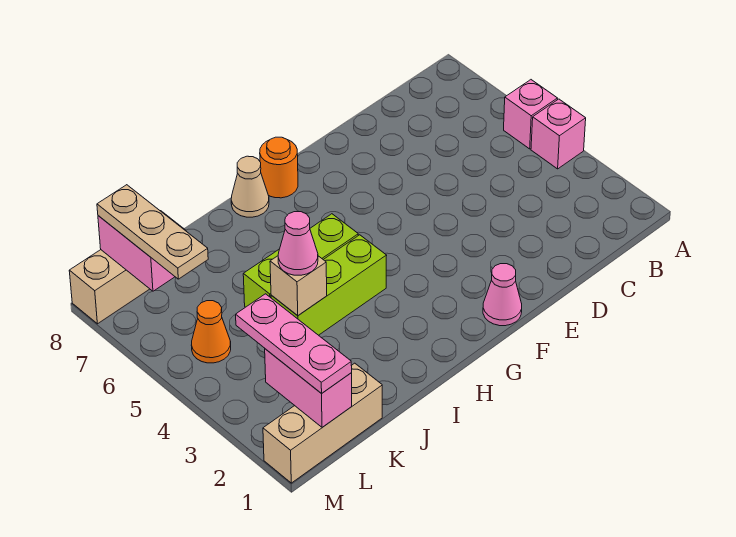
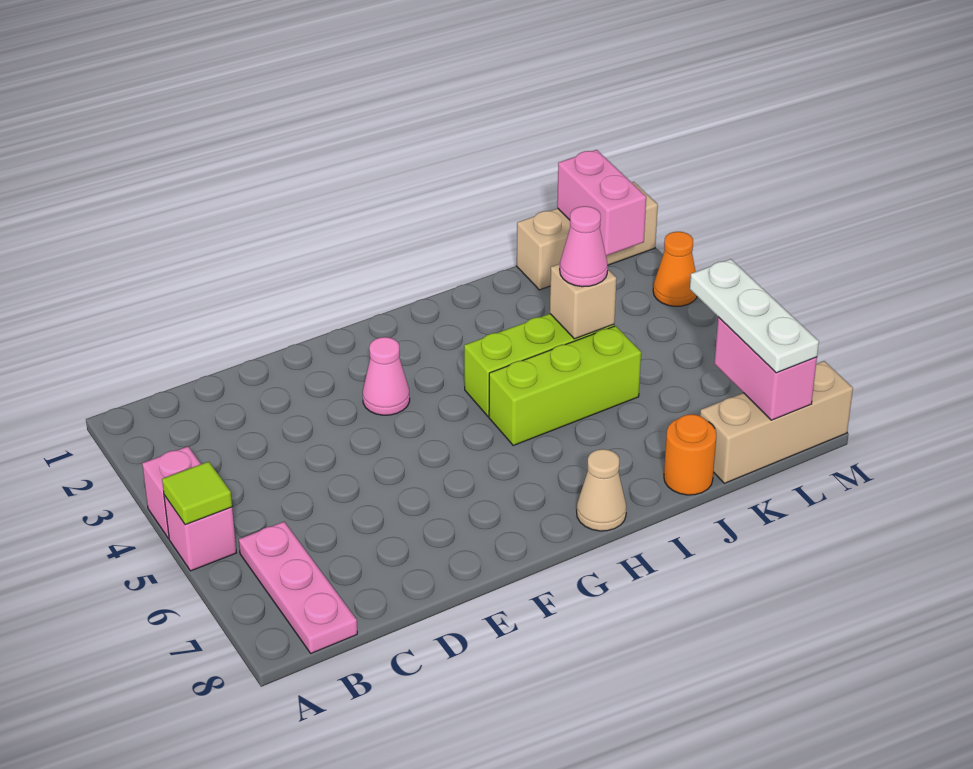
none -> lime tile A5 level 2
pink cone F1 level 1 -> pink cone F3 level 1
orange round brick G8 level 1 -> orange round brick J8 level 1
pink plate L1:L3 level 3 -> pink plate B6:B8 level 1
orange cone L5 level 1 -> orange cone M3 level 1
tan plate L6:L8 level 3 -> white plate L6:L8 level 3

